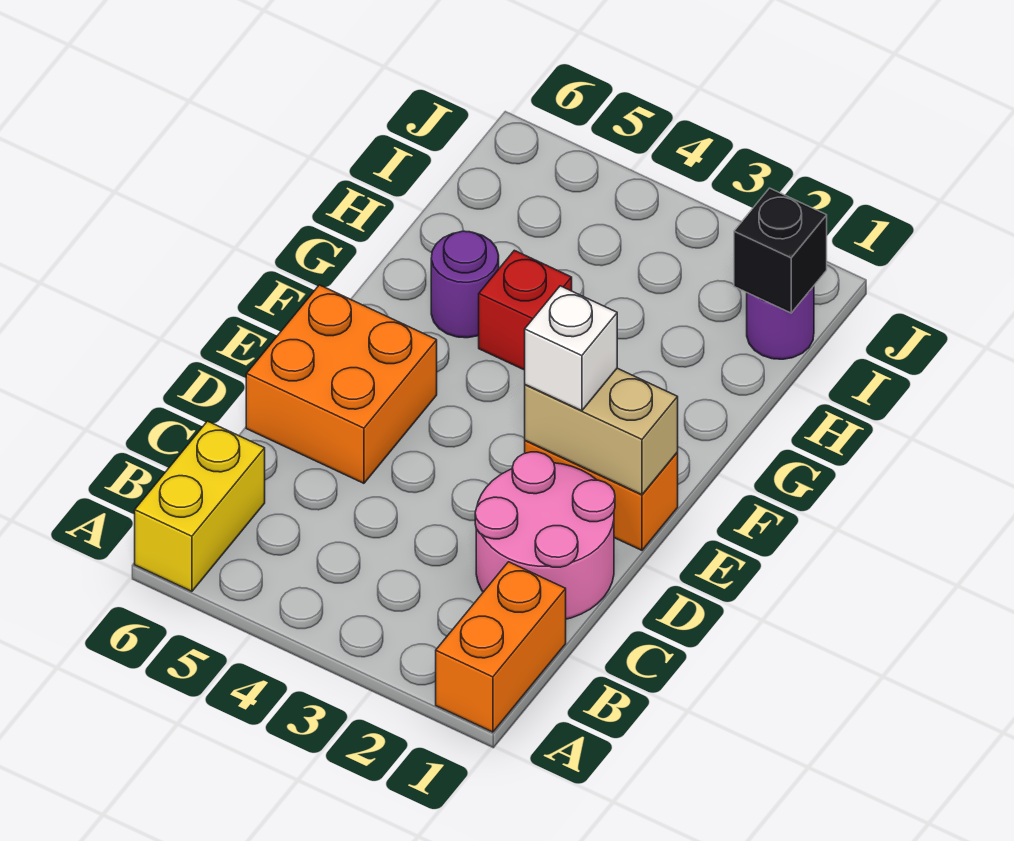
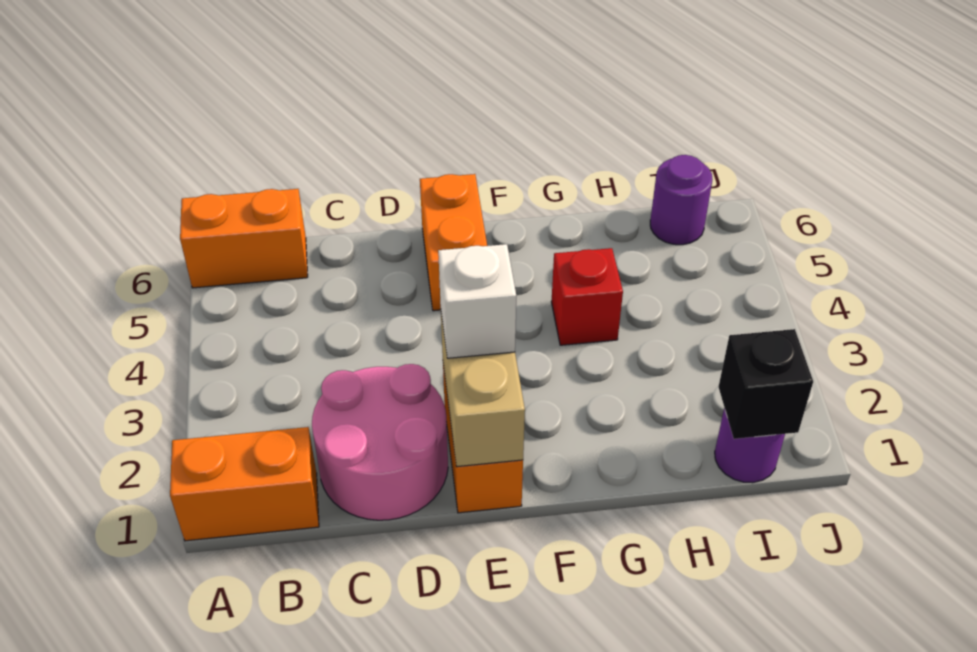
yellow brick A6:B6 level 1 -> orange brick A6:B6 level 1
orange brick D5:E6 level 1 -> orange brick E5:E6 level 1
purple round brick G5 level 1 -> purple round brick I6 level 1

